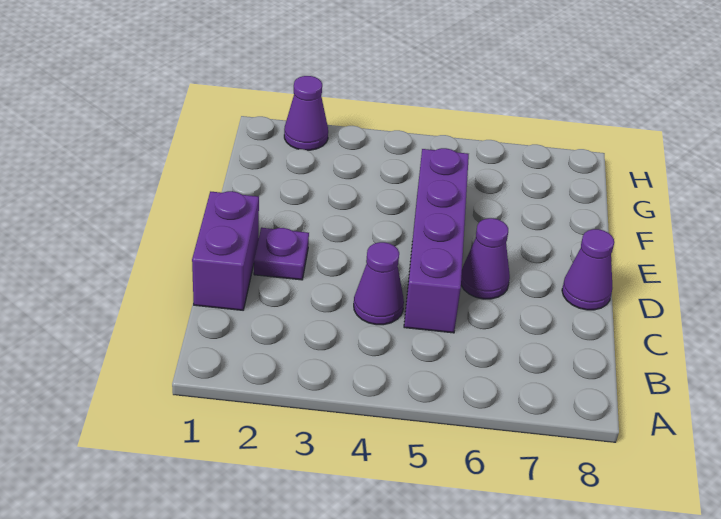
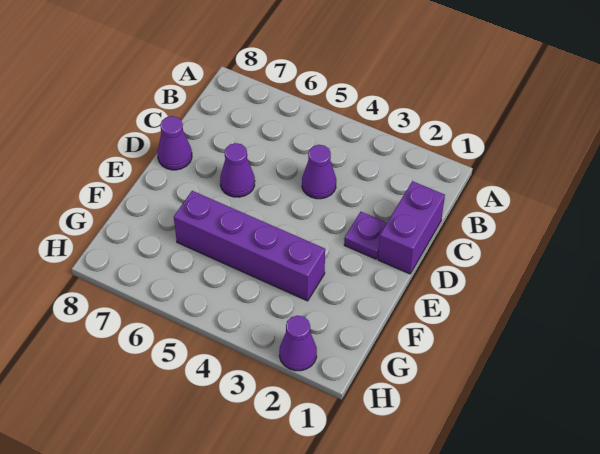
purple brick C5:F5 level 1 -> purple brick F3:F6 level 1

